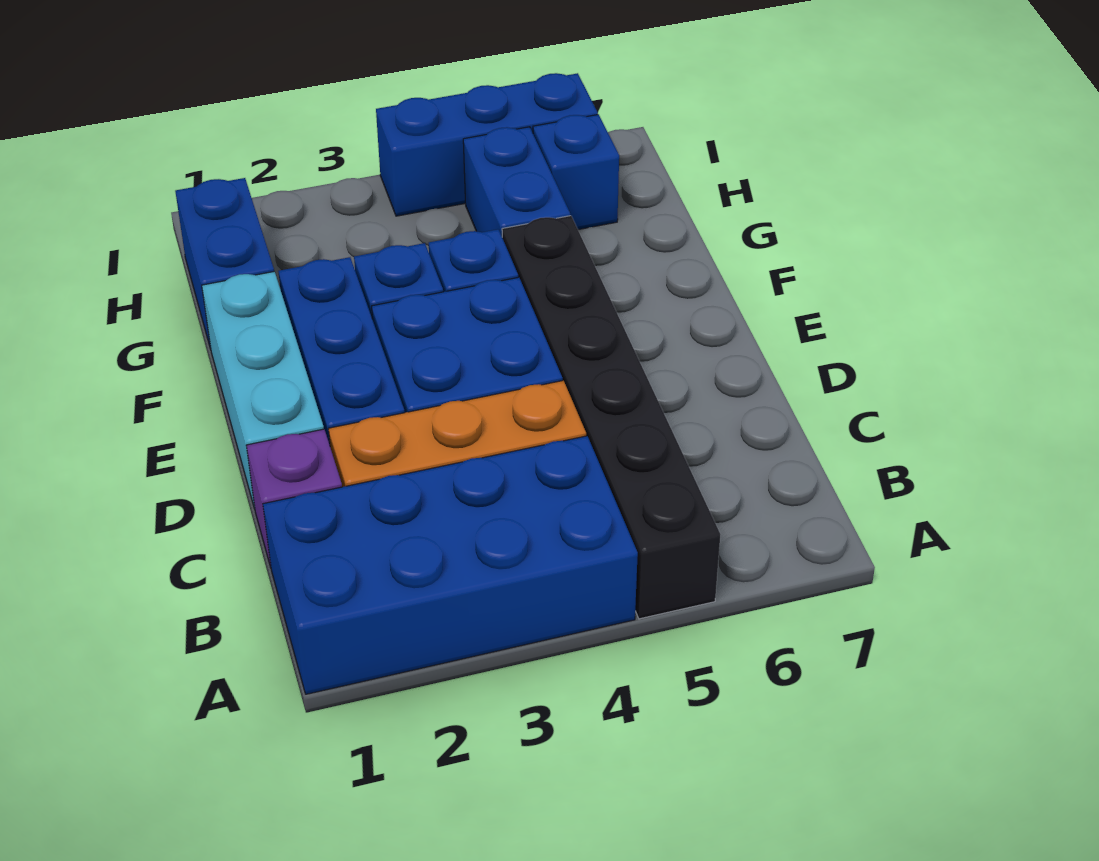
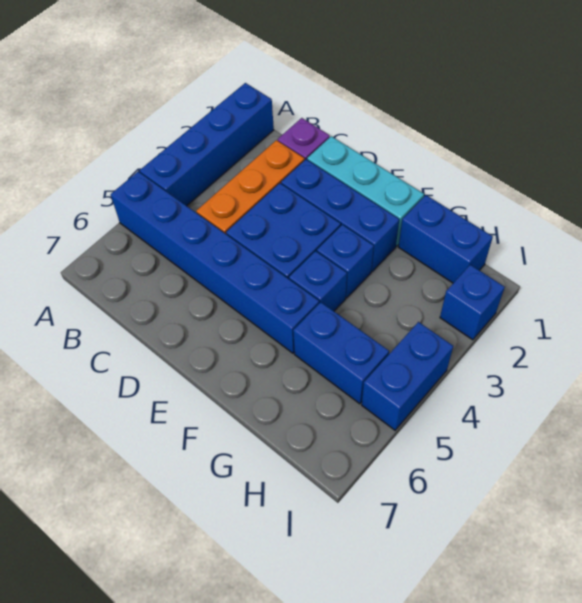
blue brick A1:B4 level 1 -> blue brick A1:A4 level 1
black brick A5:F5 level 1 -> blue brick A5:F5 level 1
blue brick H6 level 1 -> blue brick I2 level 1
blue brick I4:I6 level 1 -> blue brick I4:I5 level 1

